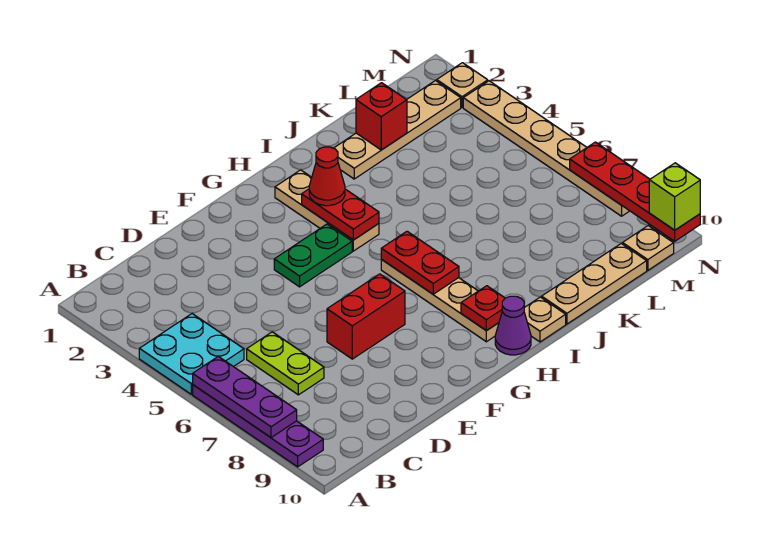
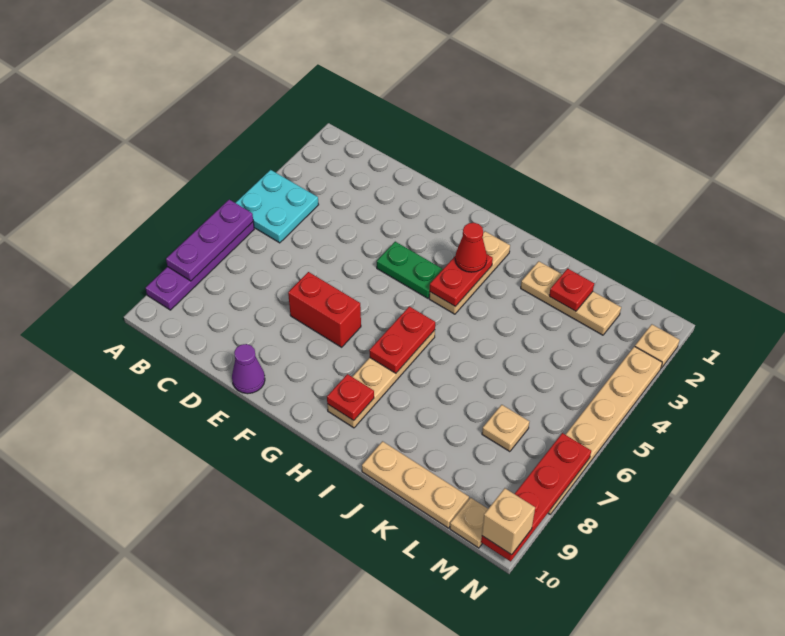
lime plate C6:C7 level 1 -> none
purple cone H10 level 1 -> purple cone E10 level 1
tan plate I10 level 1 -> tan plate L7 level 1
tan plate J2:M2 level 1 -> tan plate J2:L2 level 1
red brick K2 level 2 -> red plate K2 level 2
lime brick N10 level 3 -> tan brick N10 level 3

